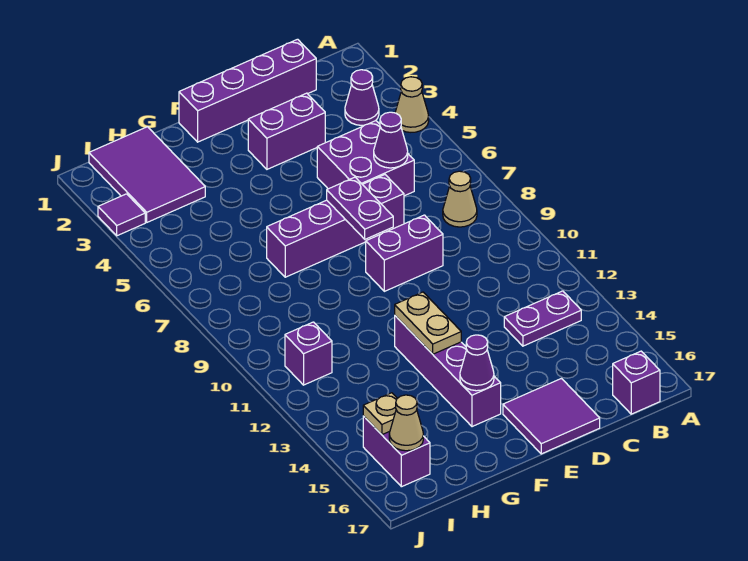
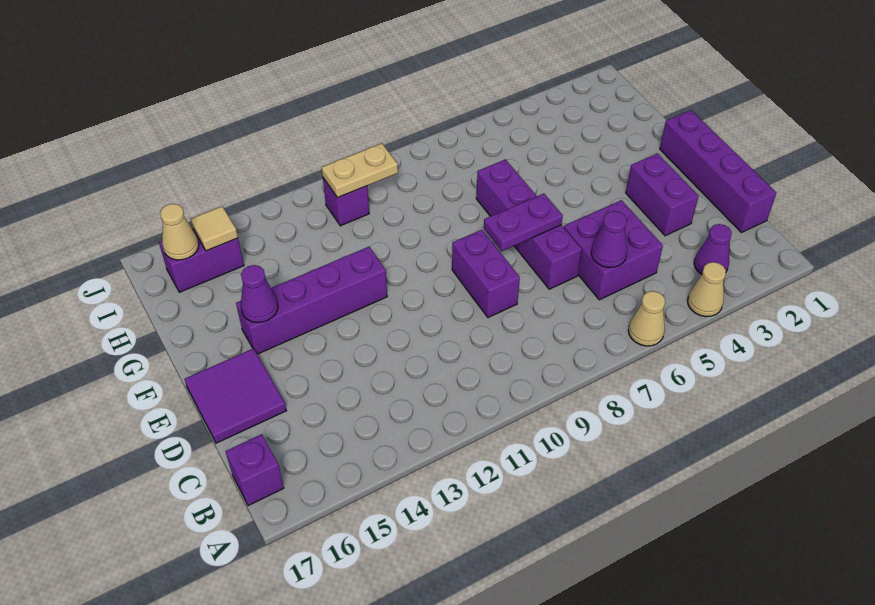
tan cone B8 level 1 -> tan cone A6 level 1
purple plate B13:C13 level 1 -> none
tan plate F12:F13 level 2 -> tan plate I10:I11 level 2
purple tile H1:I3 level 1 -> none
tan plate I15 level 2 -> tan tile I15 level 2
purple tile J3 level 1 -> none

